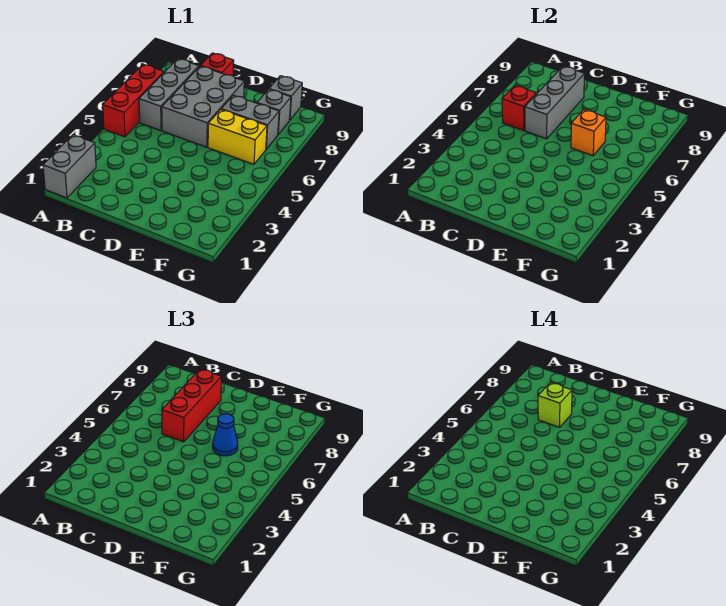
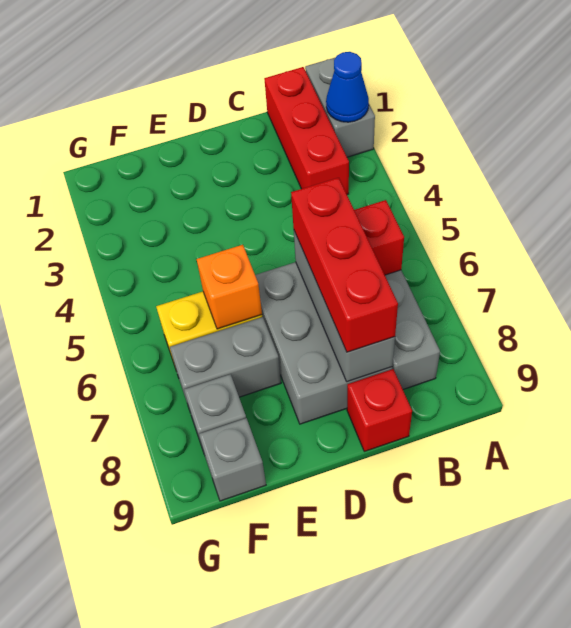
red brick A5:A7 level 1 -> red brick B1:B3 level 1
lime brick C7 level 4 -> none
blue cone E6 level 3 -> blue cone A2 level 2

